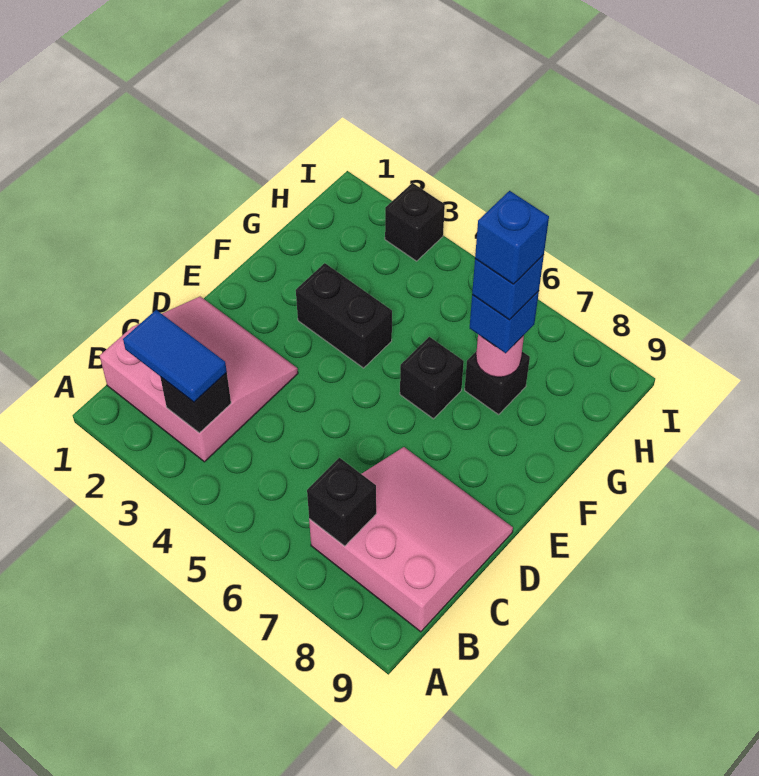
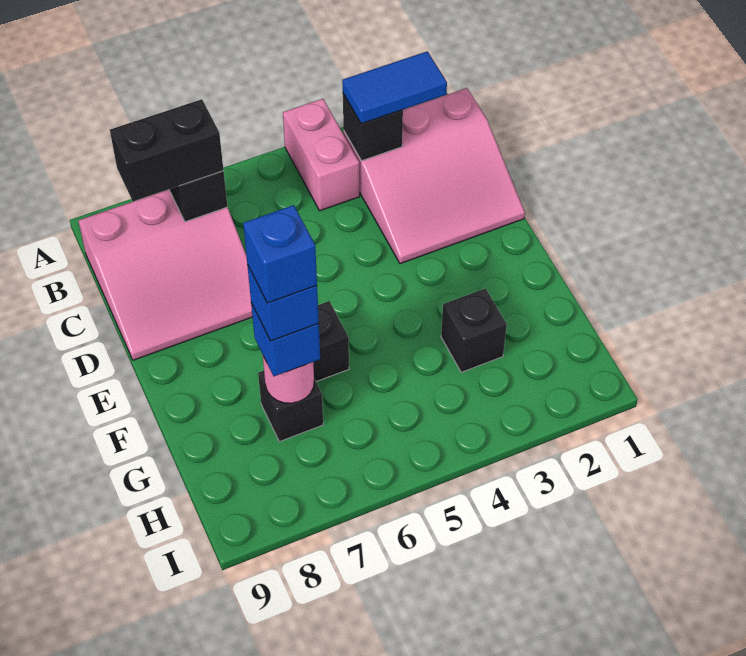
none -> pink brick A4:B4 level 1
black brick F3:F4 level 1 -> black brick B7:B8 level 3
black brick I3 level 1 -> black brick G3 level 1

